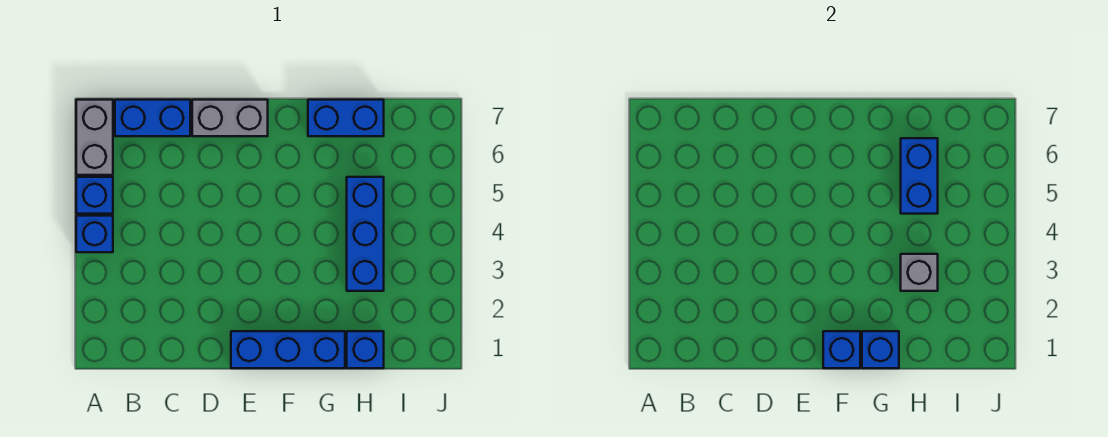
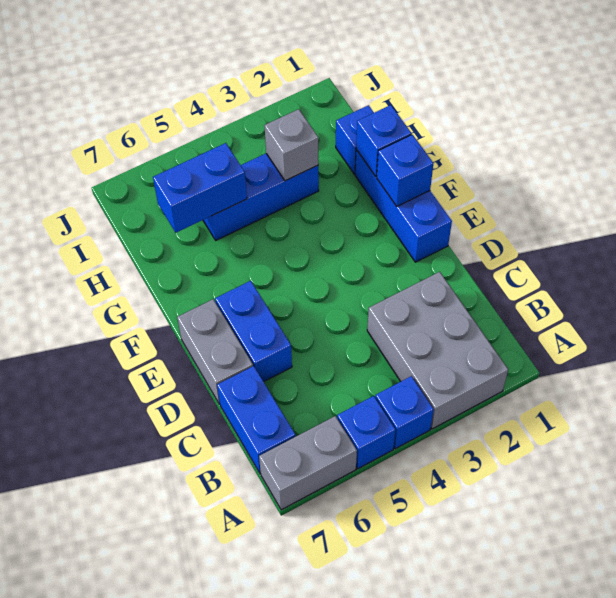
none -> grey brick A2:C3 level 1
blue brick G7:H7 level 1 -> blue brick D6:E6 level 1

